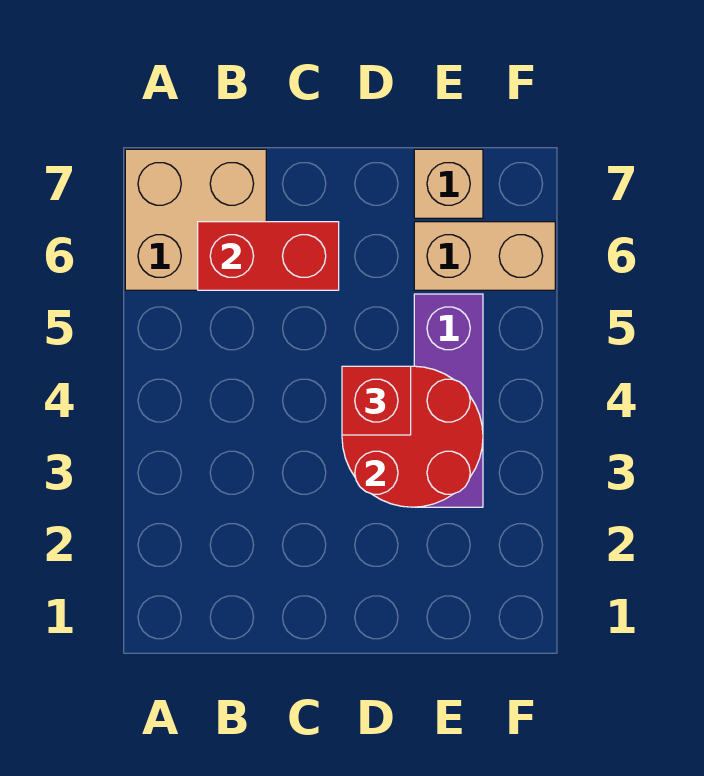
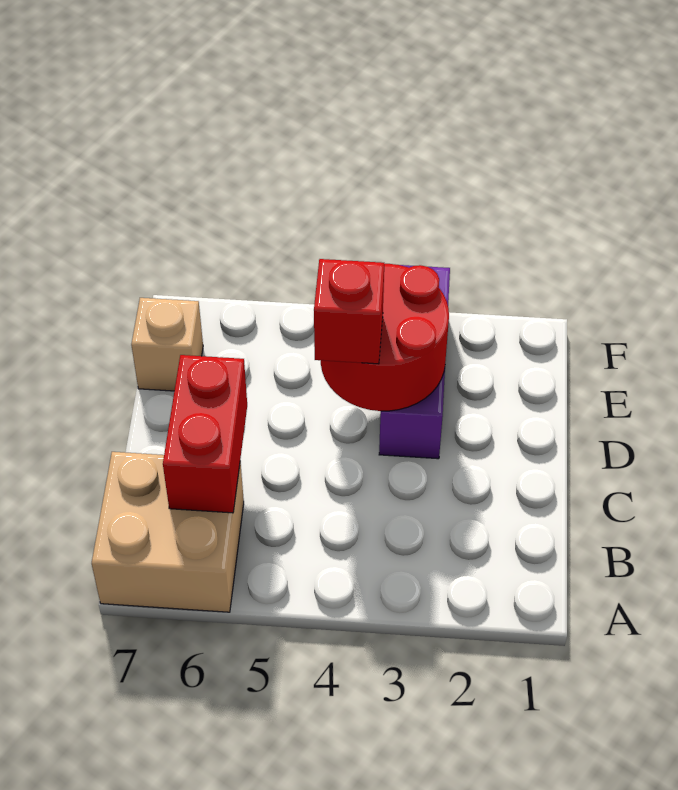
purple brick E3:E5 level 1 -> purple brick D3:F3 level 1
tan brick E6:F6 level 1 -> none

